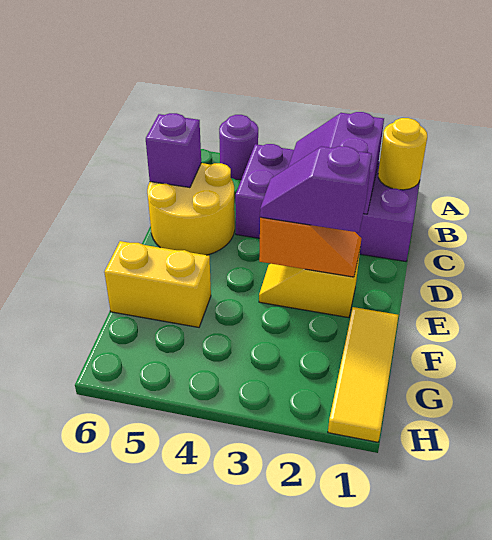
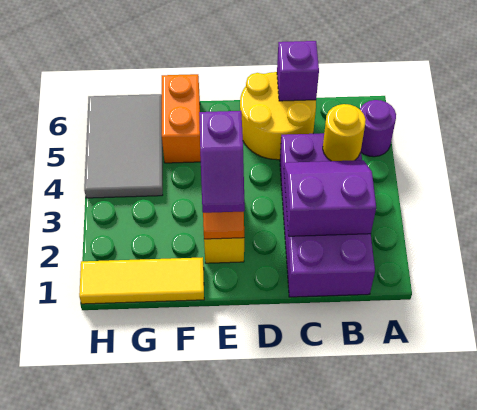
yellow round brick B1 level 2 -> yellow round brick B4 level 2
purple slope E2:E3 level 3 top 2 -> purple slope E2:E3 level 3 top 3
yellow brick F5:F6 level 1 -> orange brick F5:F6 level 1
none -> grey tile G4:H6 level 1

